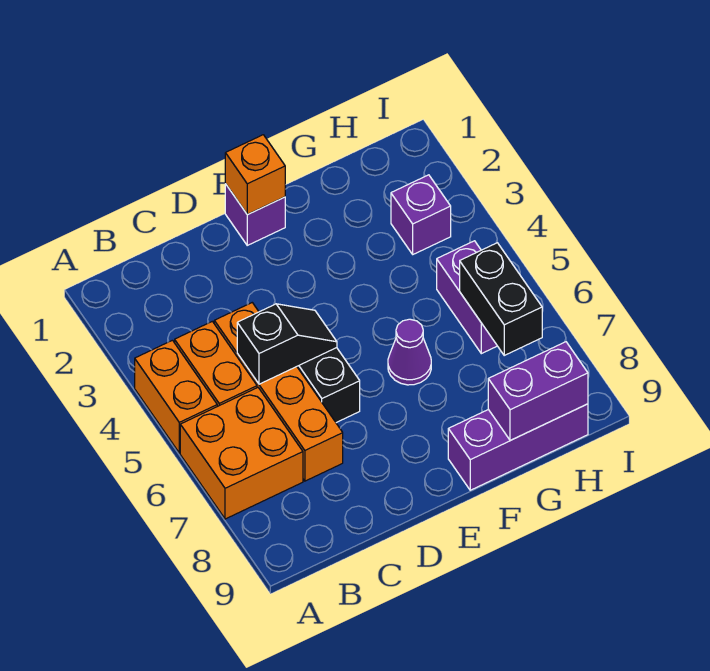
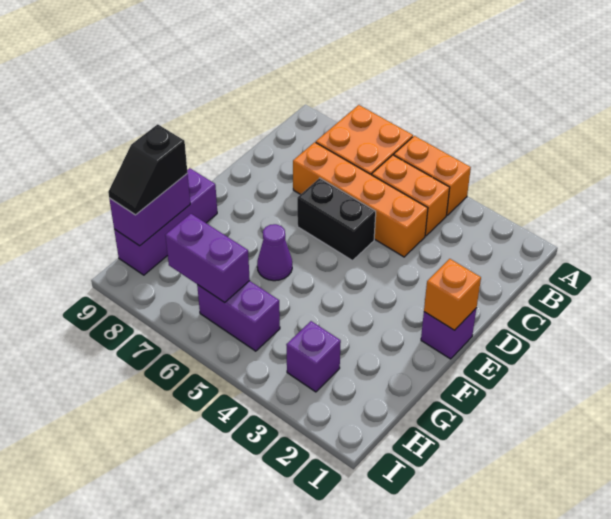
black slope C5:D5 level 2 top C -> black slope G9:H9 level 3 top G
black brick H6:H7 level 2 -> purple brick H6:H7 level 2

